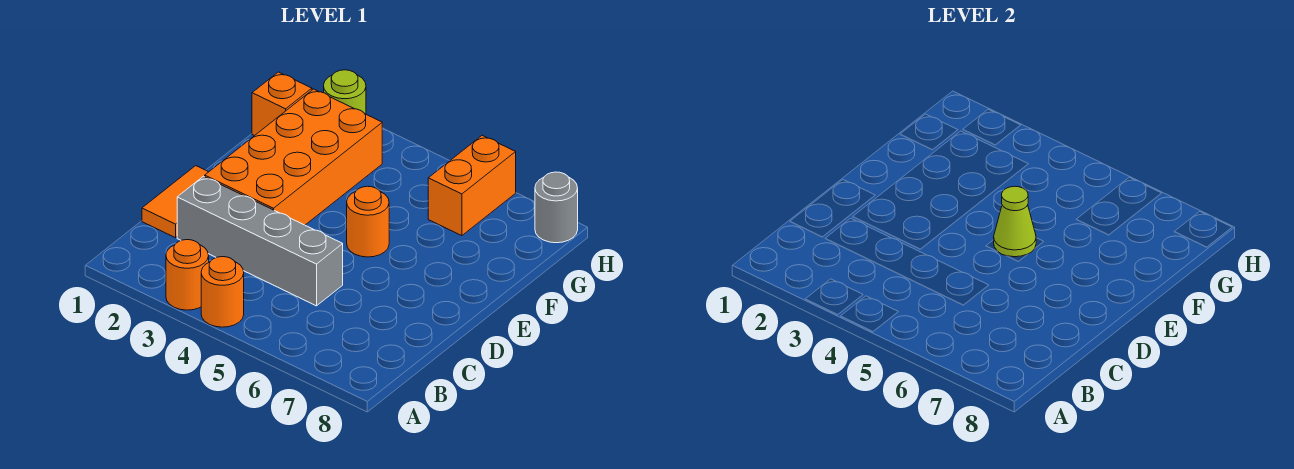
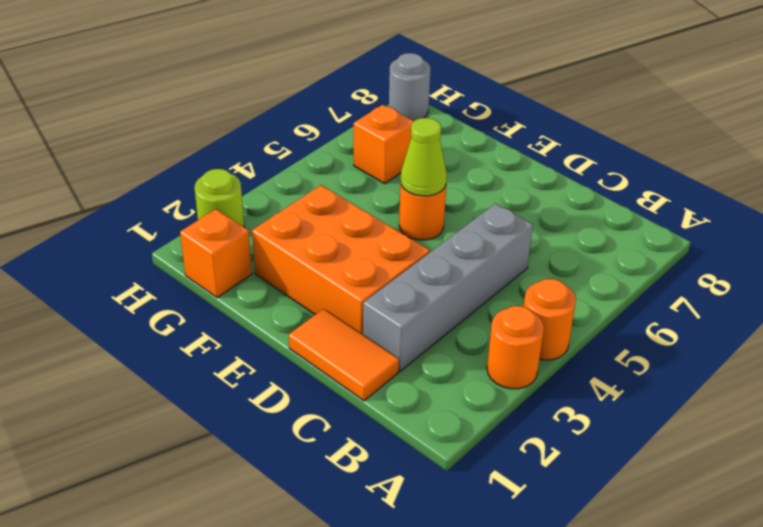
orange brick D2:G3 level 1 -> orange brick D2:F3 level 1
orange brick G6:H6 level 1 -> orange brick G6 level 1

